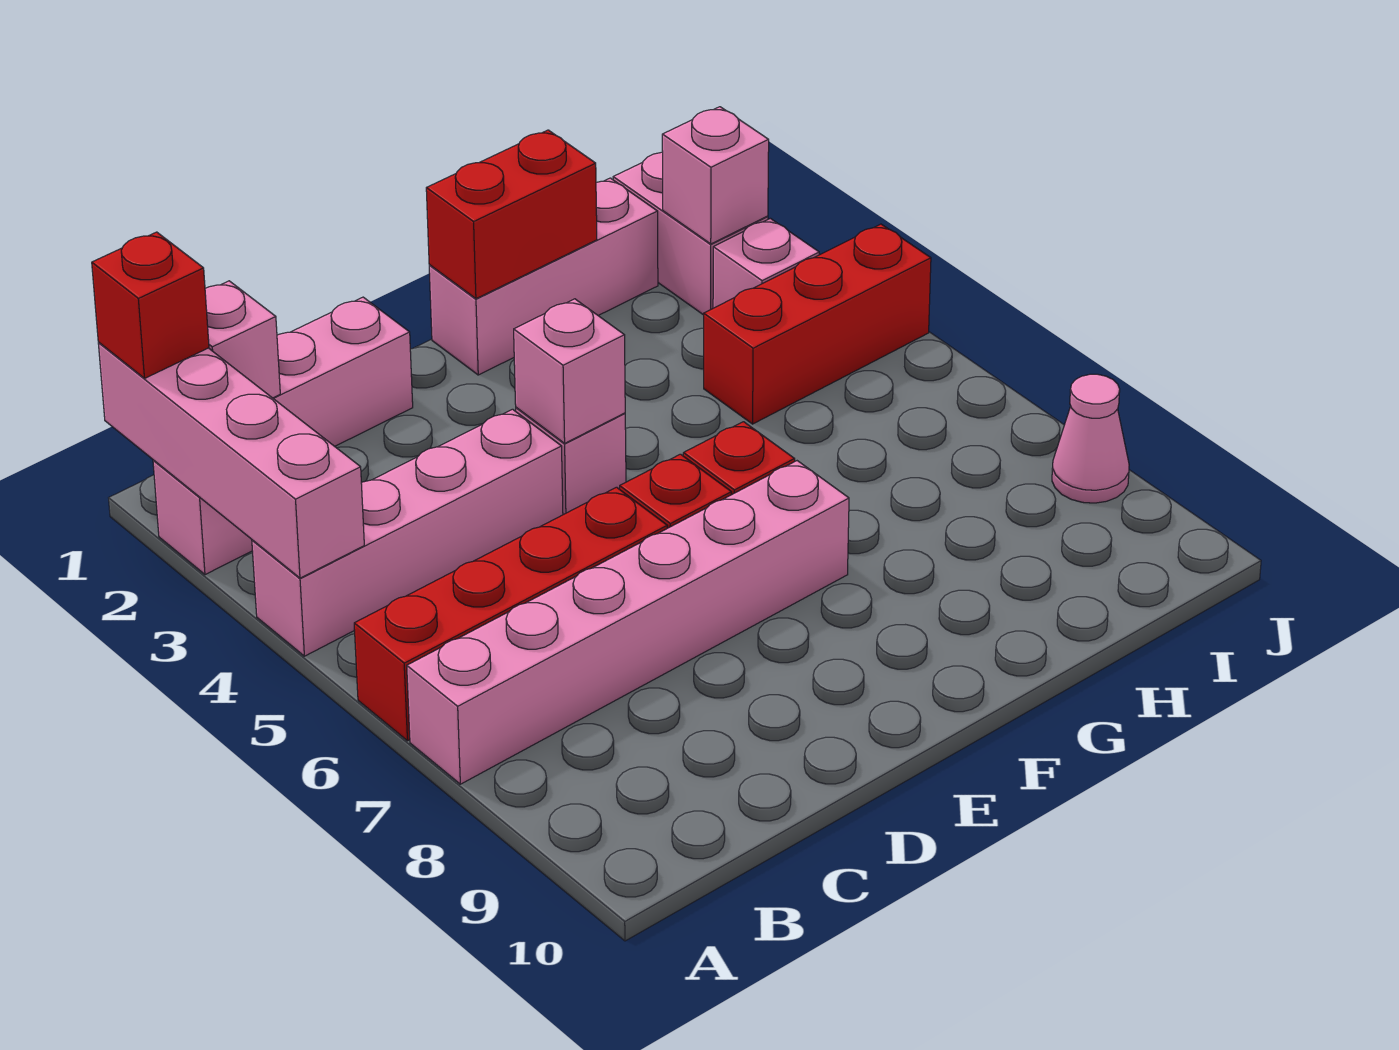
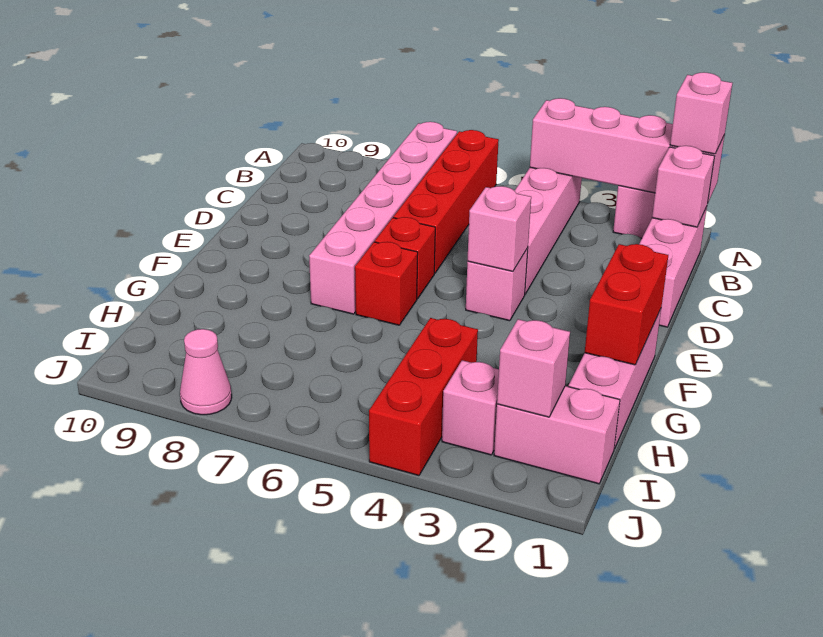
red brick A1 level 3 -> pink brick A1 level 3

